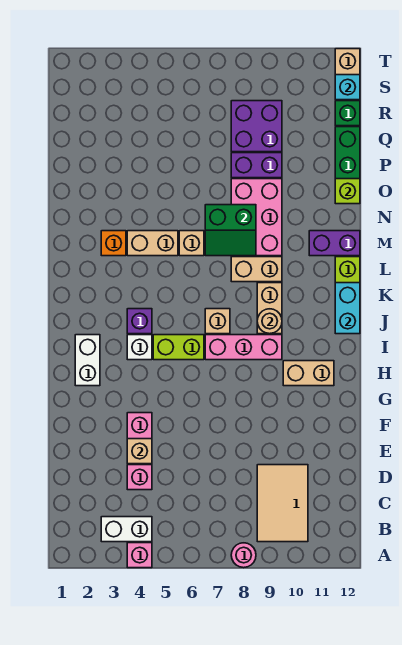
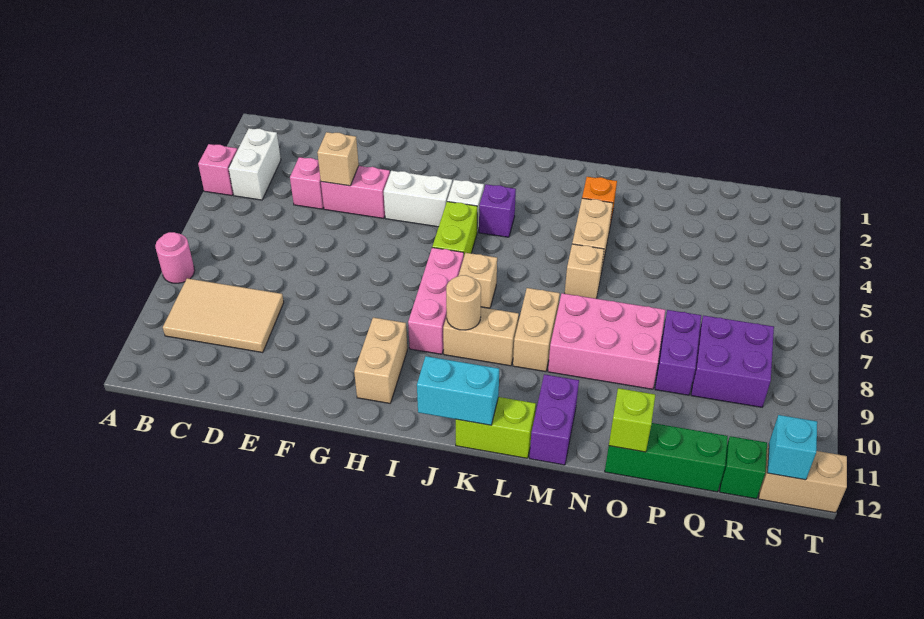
white brick H2:I2 level 1 -> white brick G4:H4 level 1
green slope M7:N8 level 2 top N -> none

